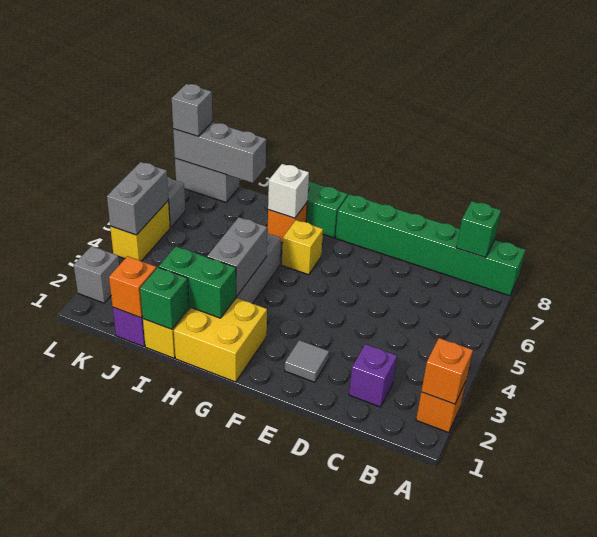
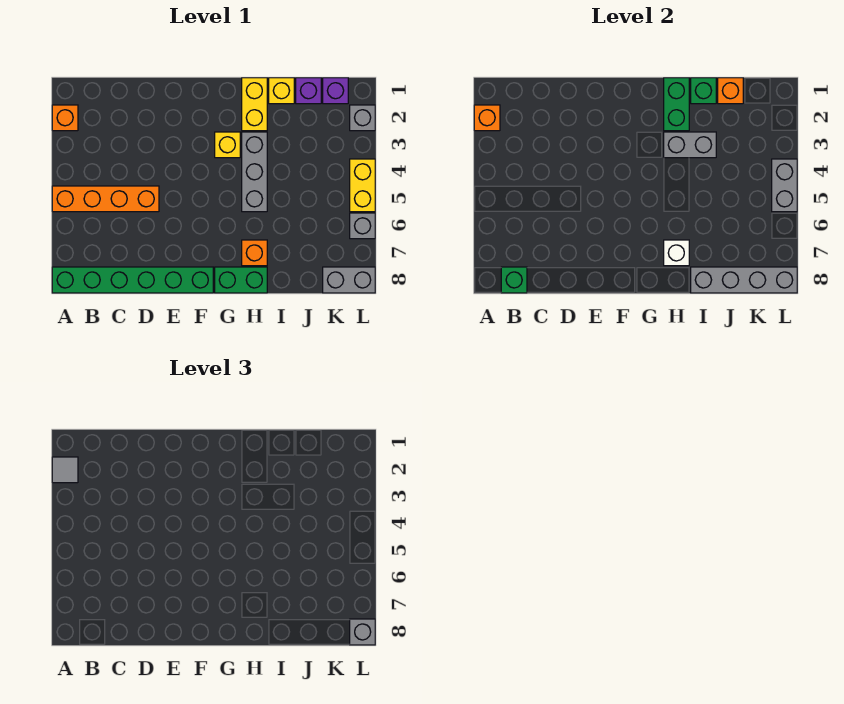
none -> orange brick A5:D5 level 1
purple brick C2 level 1 -> purple brick K1 level 1
grey tile E2 level 1 -> grey tile A2 level 3
yellow brick G1:H2 level 1 -> yellow brick H1:H2 level 1
yellow brick G6 level 1 -> yellow brick G3 level 1
green brick H2:I2 level 2 -> green brick H1:H2 level 2
grey brick H3:H4 level 2 -> grey brick H3:I3 level 2
grey brick J8:L8 level 2 -> grey brick I8:L8 level 2

